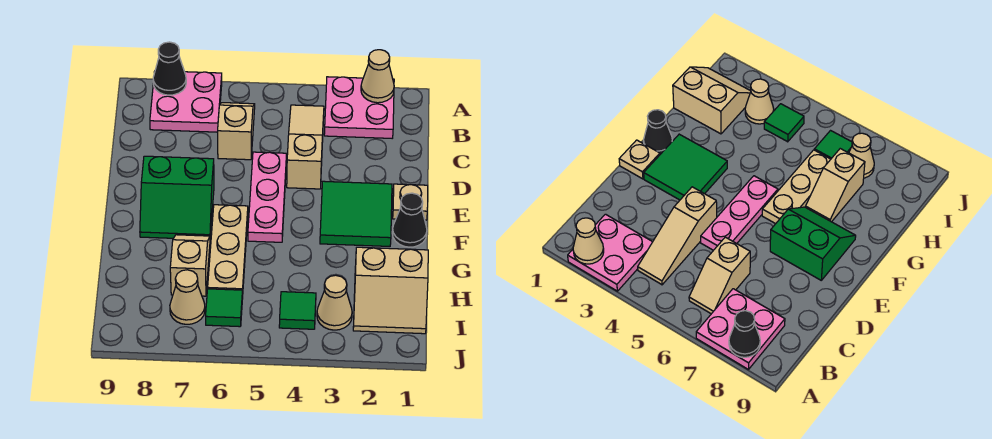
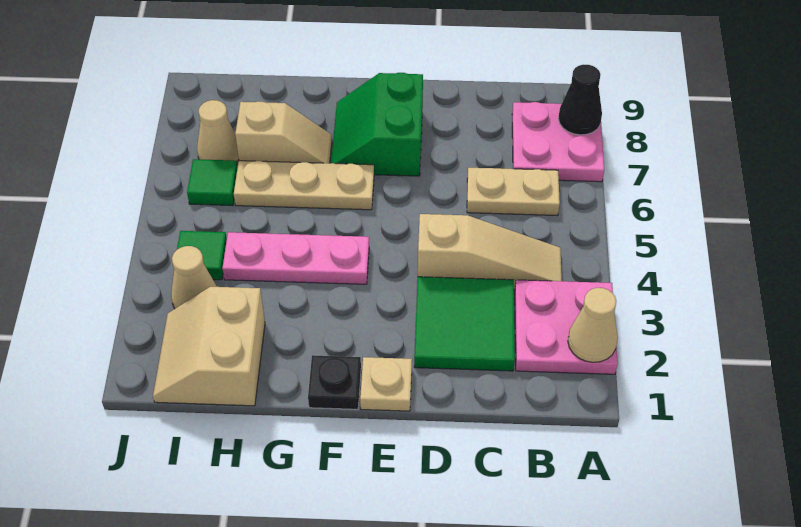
tan slope B6:C6 level 1 top C -> tan plate B6:C6 level 1
pink plate D5:F5 level 1 -> pink plate F4:H4 level 1
green tile E2:F3 level 1 -> green tile C2:D3 level 1
black cone F1 level 1 -> black plate F1 level 1

